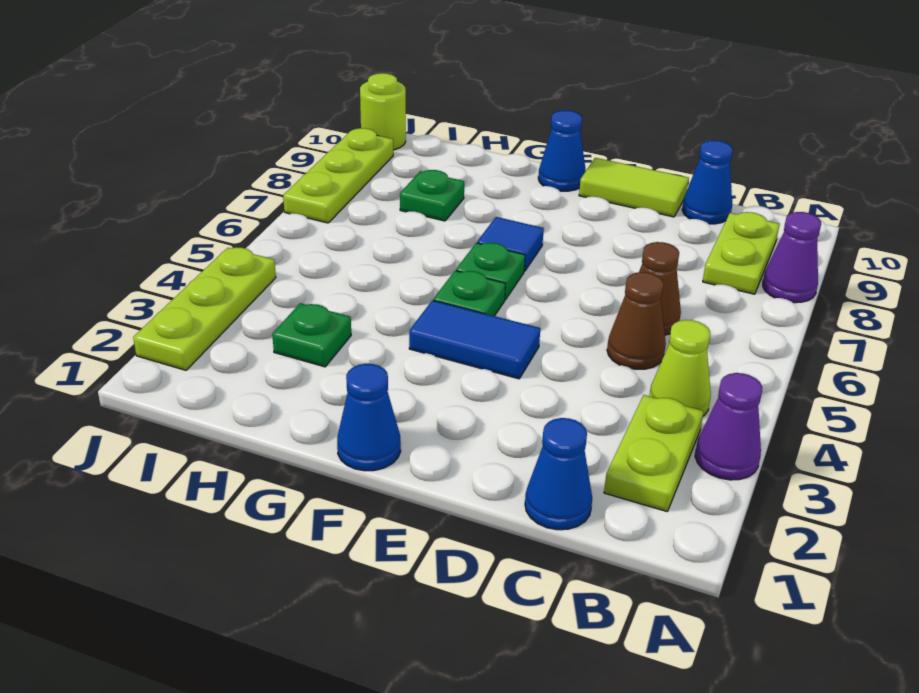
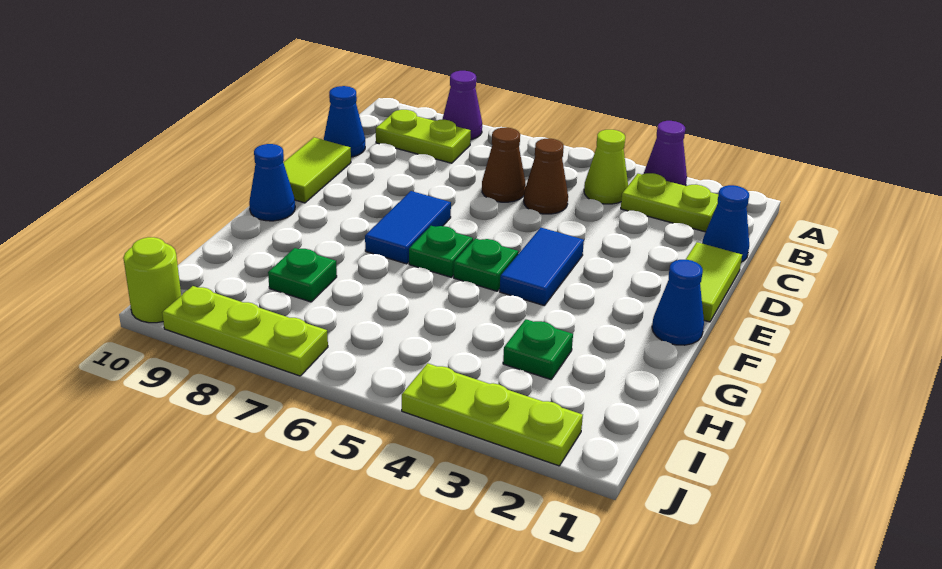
none -> lime tile D1:E1 level 1
blue tile F7 level 1 -> blue tile E7:F7 level 1

